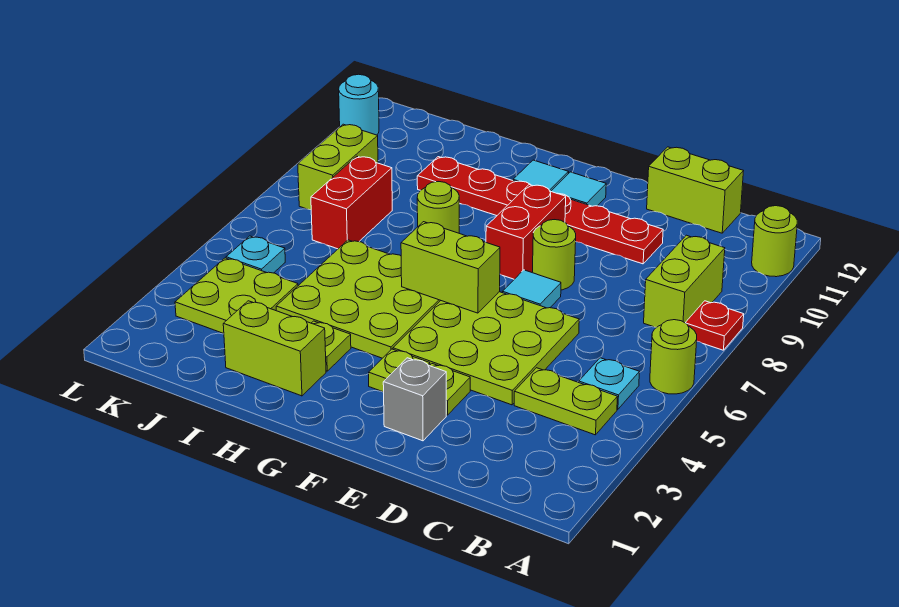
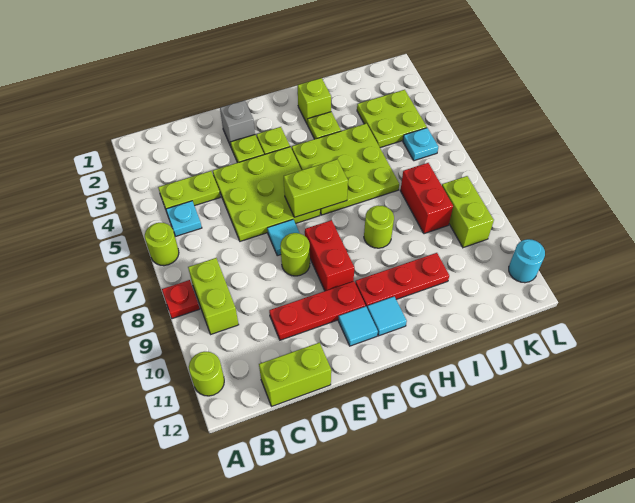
lime brick H2:I2 level 1 -> lime brick H2 level 1

